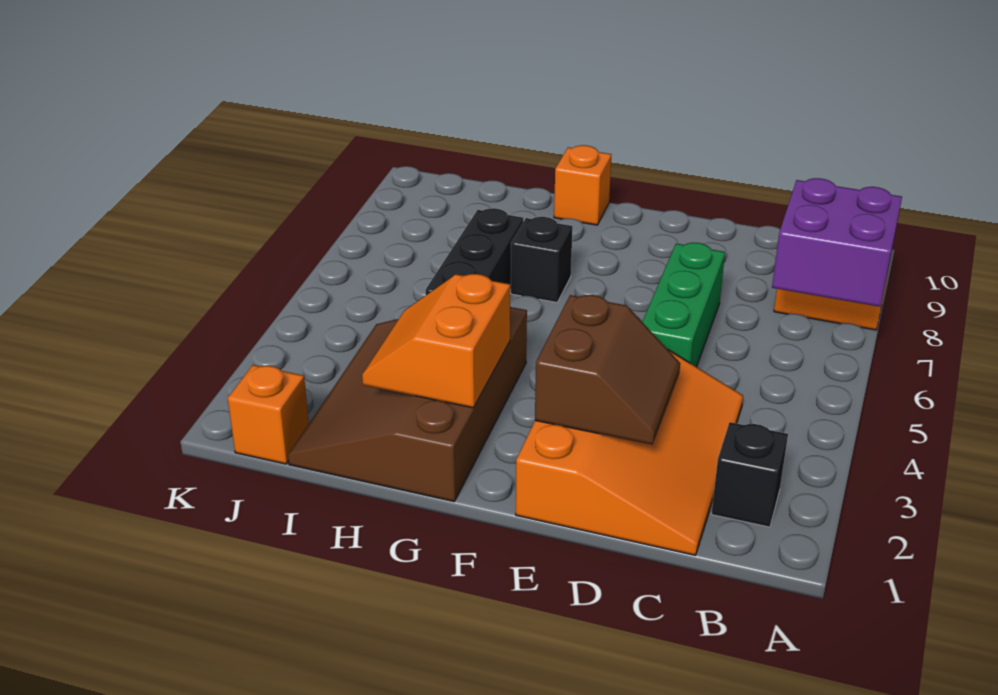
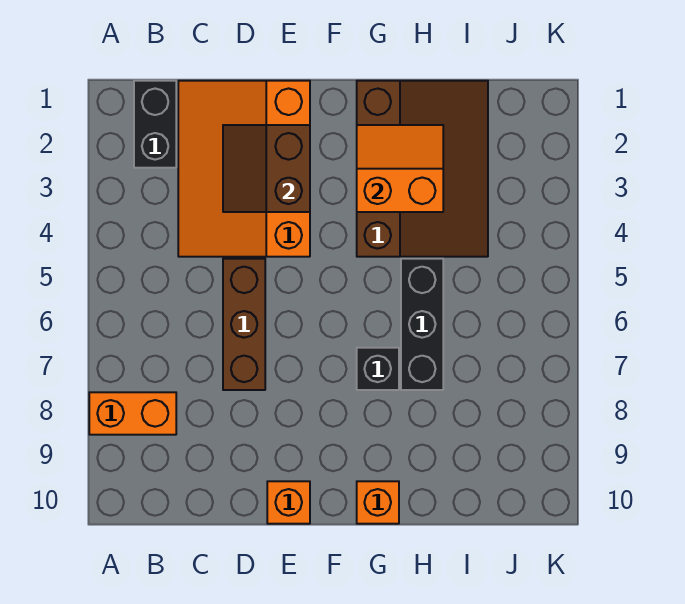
purple brick A7:B8 level 2 -> none
black brick B2 level 1 -> black brick B1:B2 level 1
green brick D5:D7 level 1 -> brown brick D5:D7 level 1
orange slope G2:H3 level 2 top G -> orange slope G2:H3 level 2 top 3
orange brick J1 level 1 -> orange brick E10 level 1

